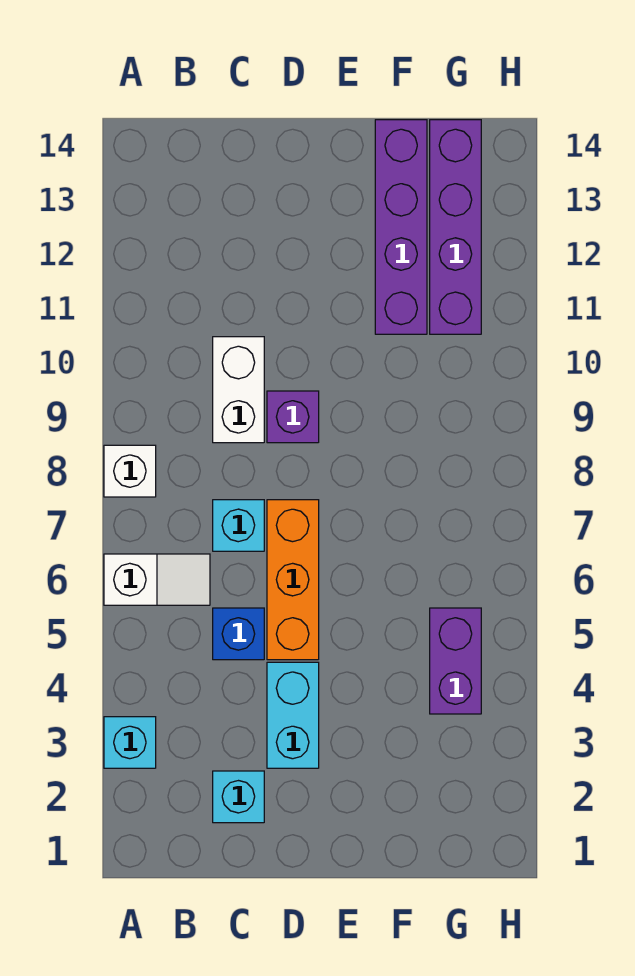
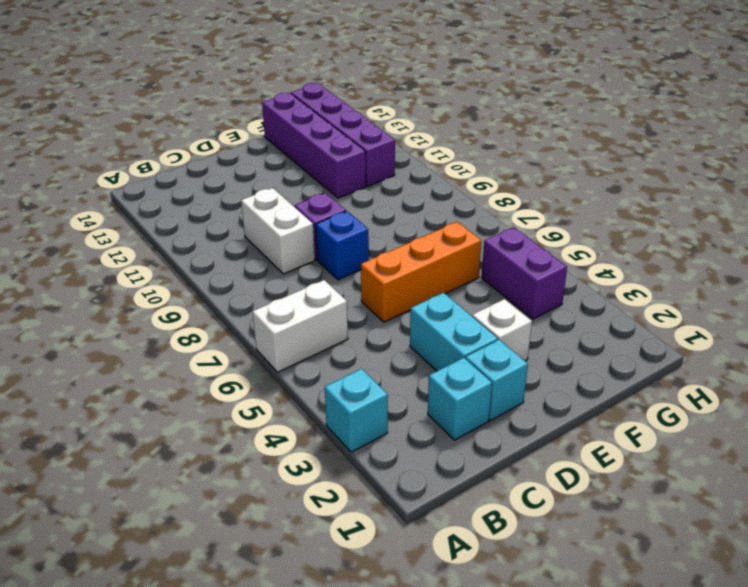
white slope A6:B6 level 1 top A -> white brick A6:B6 level 1
white brick A8 level 1 -> white brick E3 level 1
blue brick C5 level 1 -> blue brick D8 level 1
cyan brick C7 level 1 -> cyan brick D2 level 1
orange brick D5:D7 level 1 -> orange brick D6:F6 level 1

